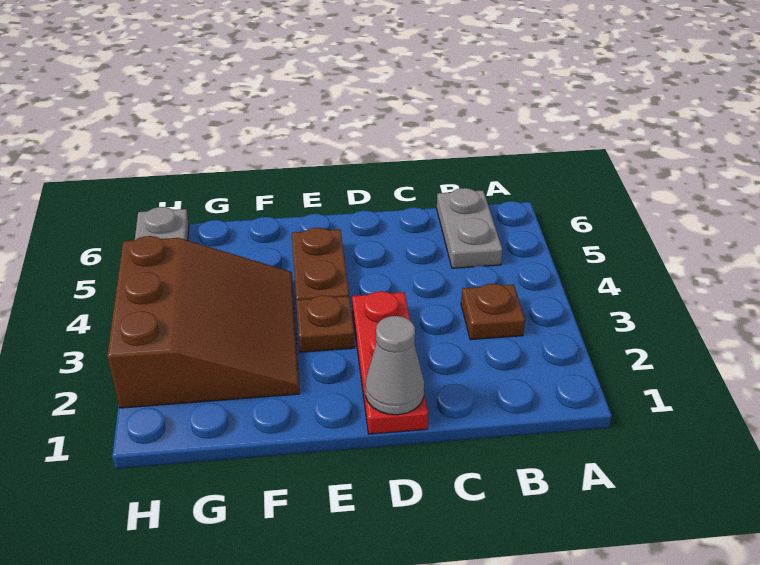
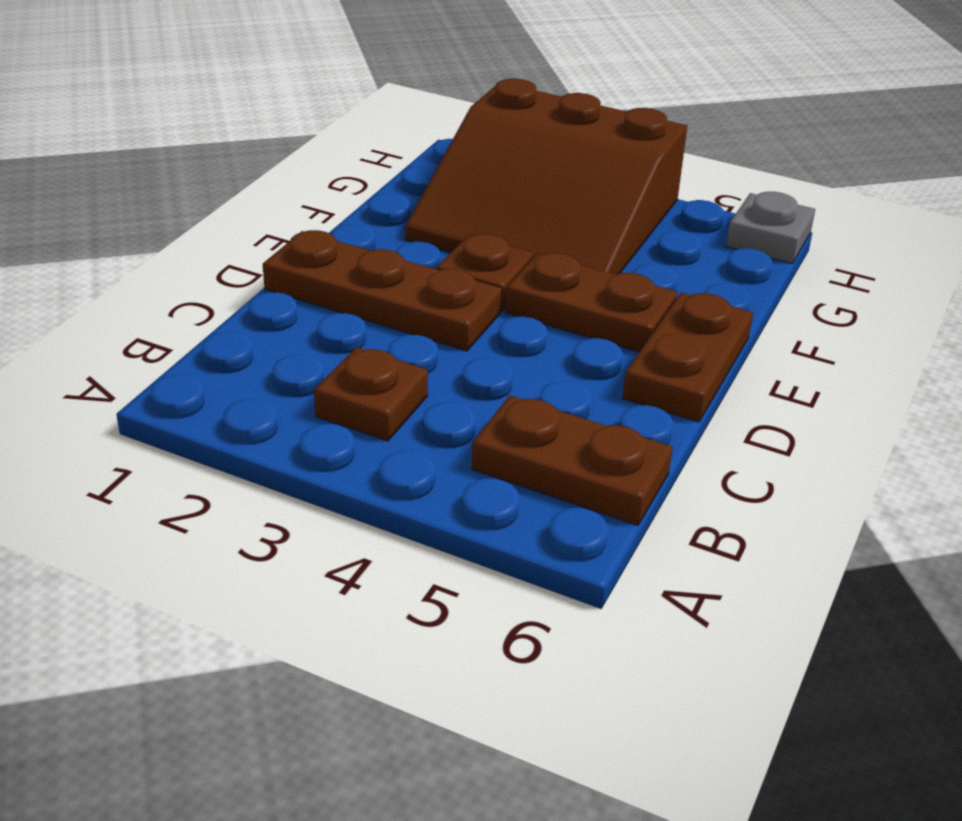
grey plate B5:B6 level 1 -> brown plate B5:B6 level 1
red plate D1:D3 level 1 -> brown plate D1:D3 level 1
grey cone D1 level 2 -> none
none -> brown plate D6:E6 level 1

